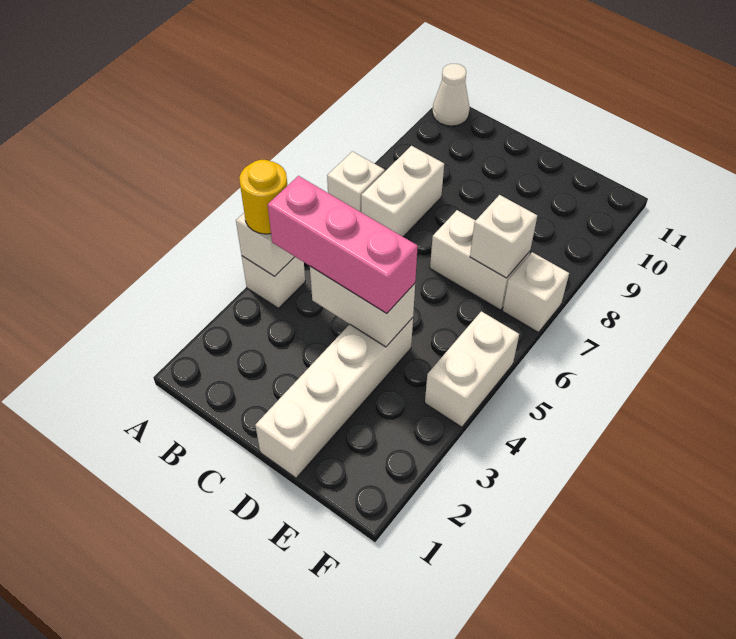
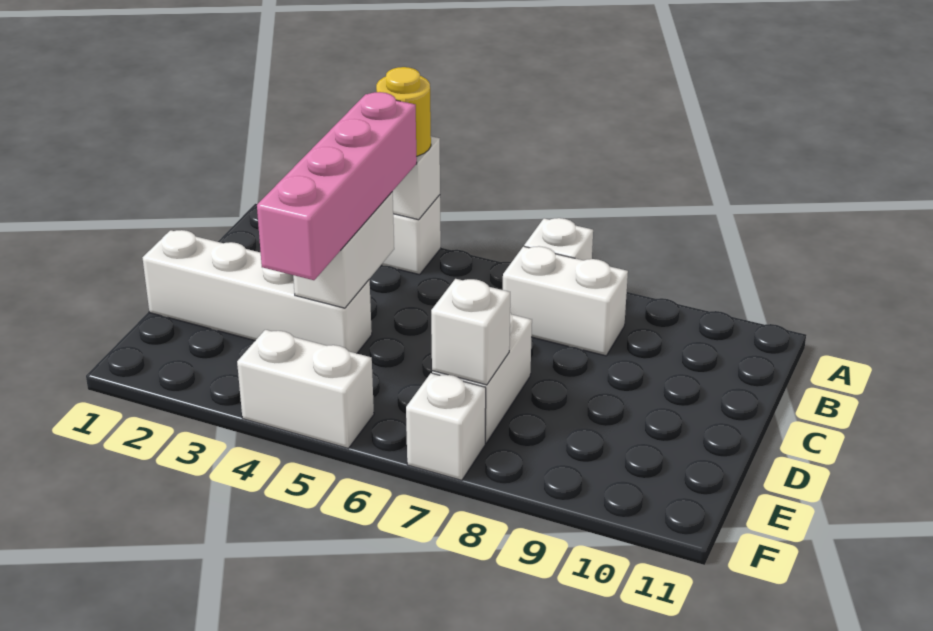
white cone A11 level 1 -> none
pink brick B4:D4 level 3 -> pink brick B4:E4 level 3

